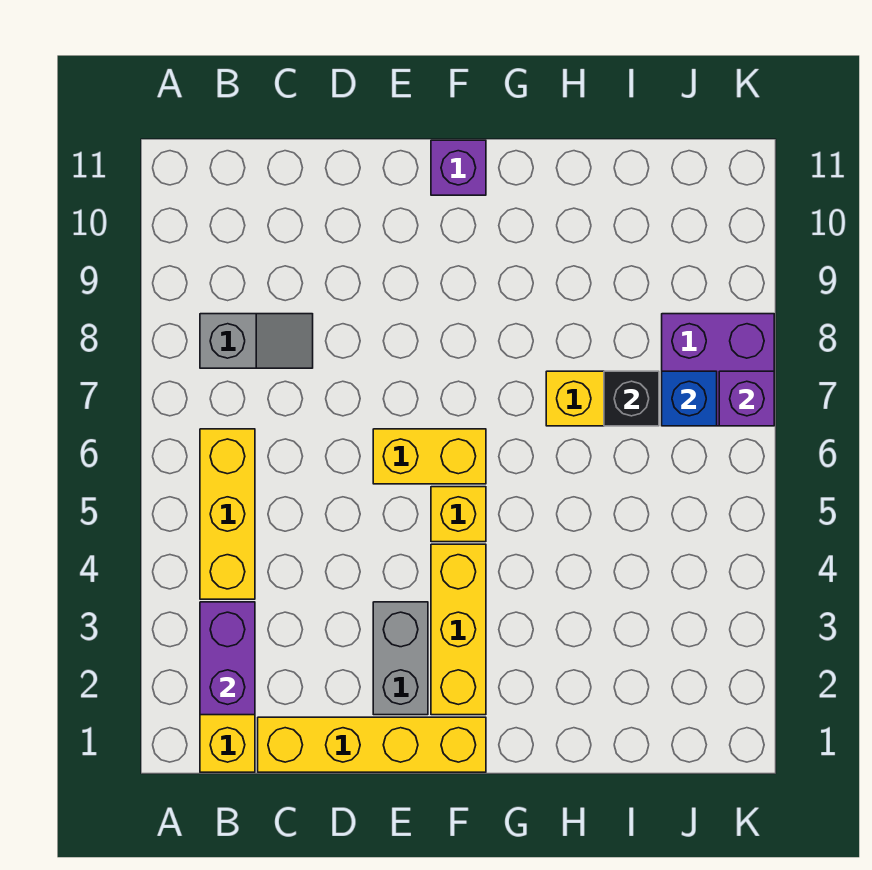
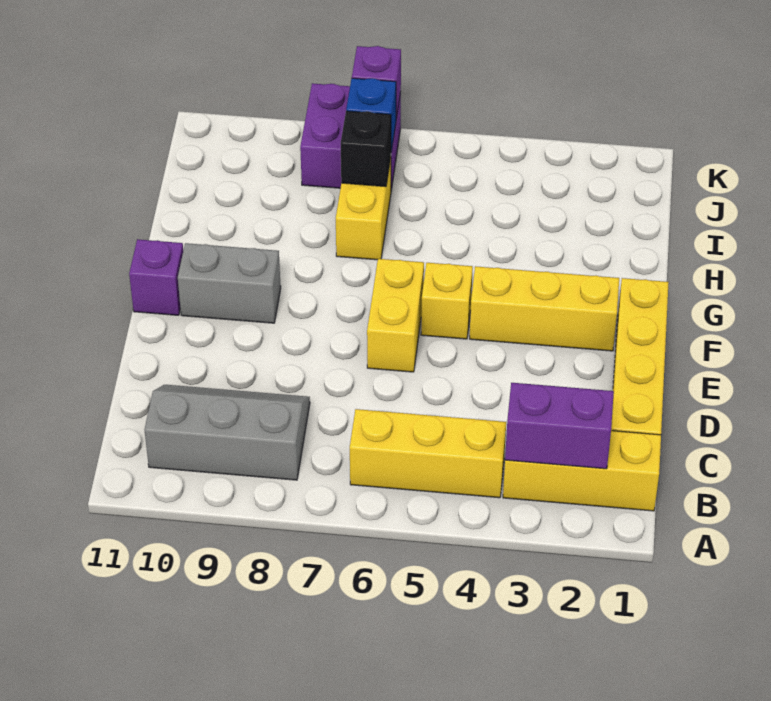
grey slope B8:C8 level 1 top B -> grey slope B8:C10 level 1 top B
grey brick E2:E3 level 1 -> grey brick F9:F10 level 1

